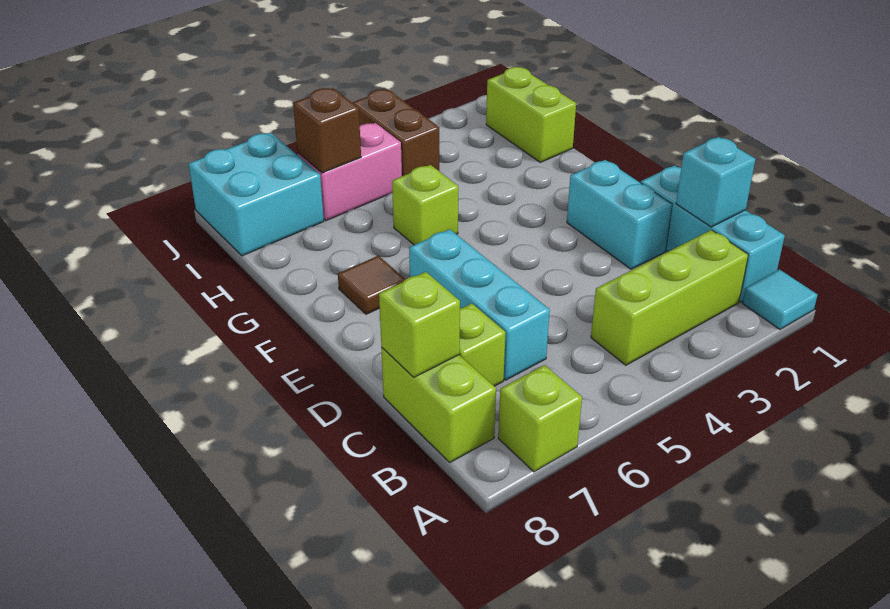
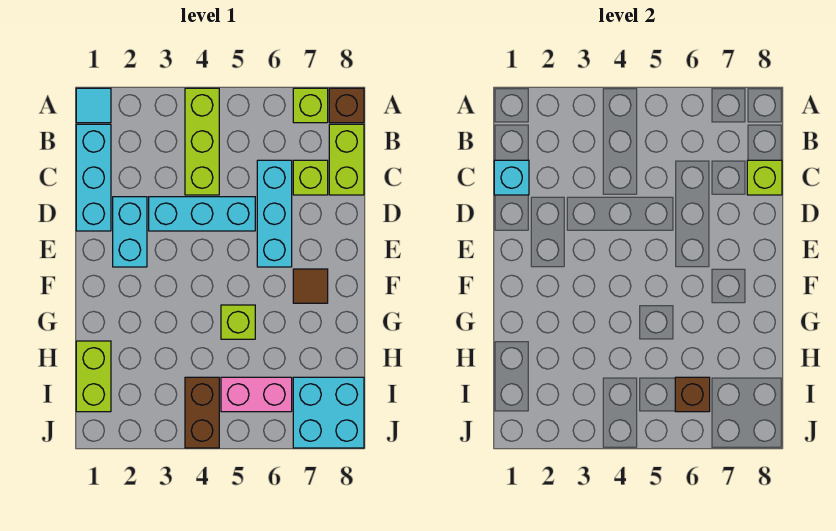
none -> brown brick A8 level 1
lime brick B2:B4 level 1 -> lime brick A4:C4 level 1
none -> cyan brick D3:D5 level 1

